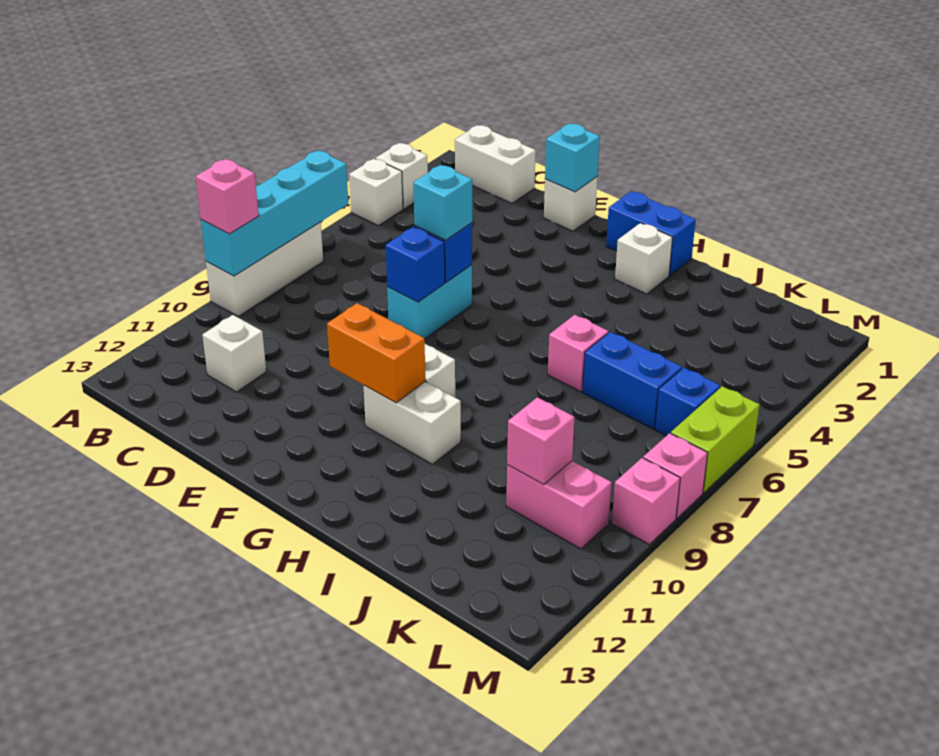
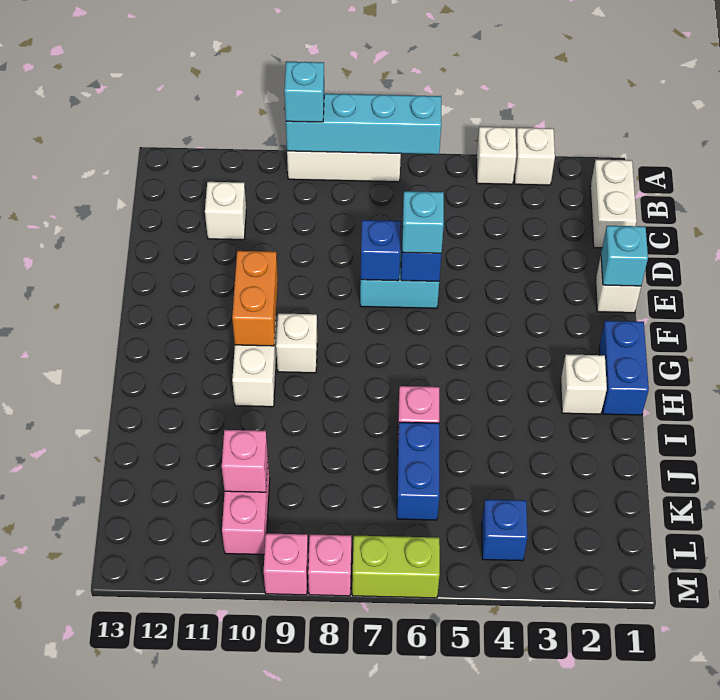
pink brick A9 level 3 -> cyan brick A9 level 3
blue brick L6 level 1 -> blue brick L4 level 1

